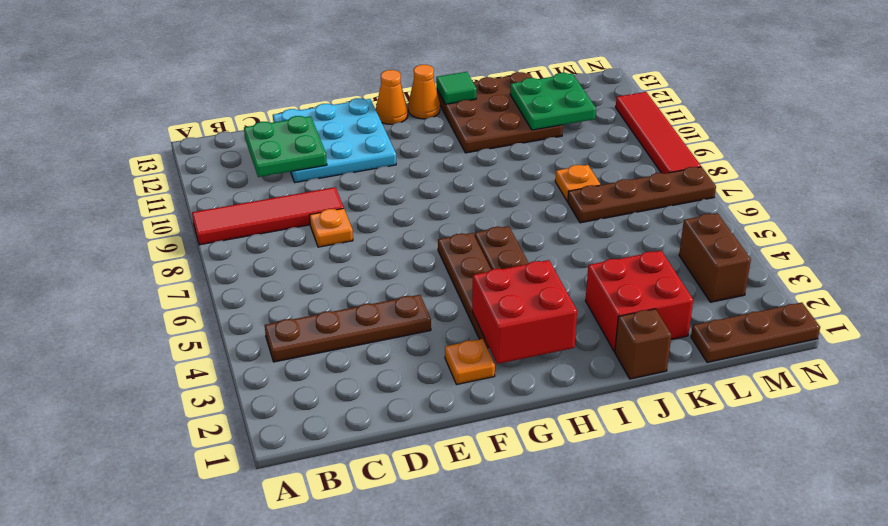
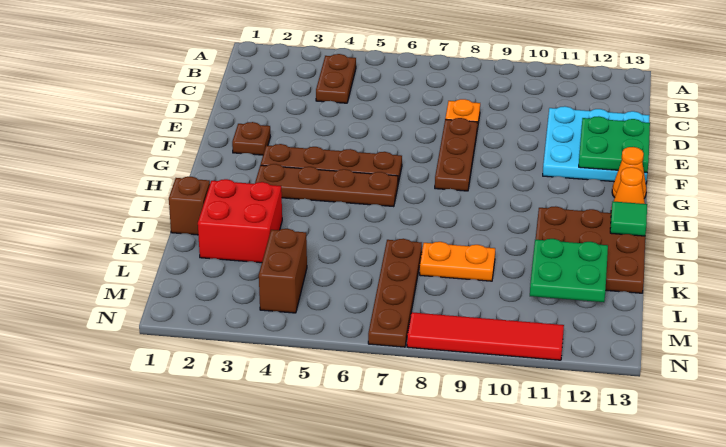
red tile A9:D9 level 1 -> none
brown plate B4:E4 level 1 -> brown plate B4:C4 level 1
green plate C11:D12 level 2 -> green plate E12:F13 level 2
orange plate F2 level 1 -> brown plate F2 level 1
red brick G2:H3 level 2 -> none
orange plate K8 level 1 -> orange plate K8:K9 level 1
brown plate L1:N1 level 1 -> brown plate E8:G8 level 1
brown brick M3:M4 level 1 -> brown brick L4:M4 level 1

